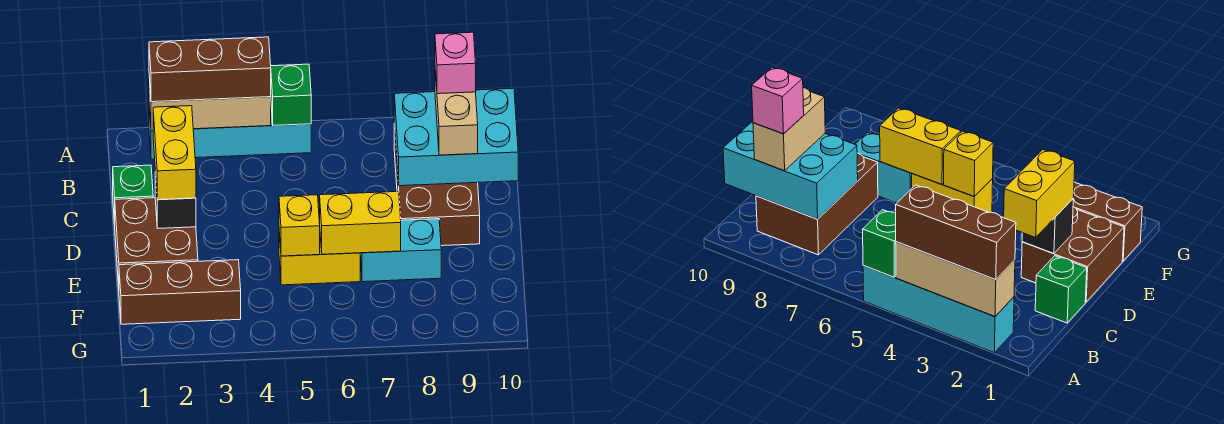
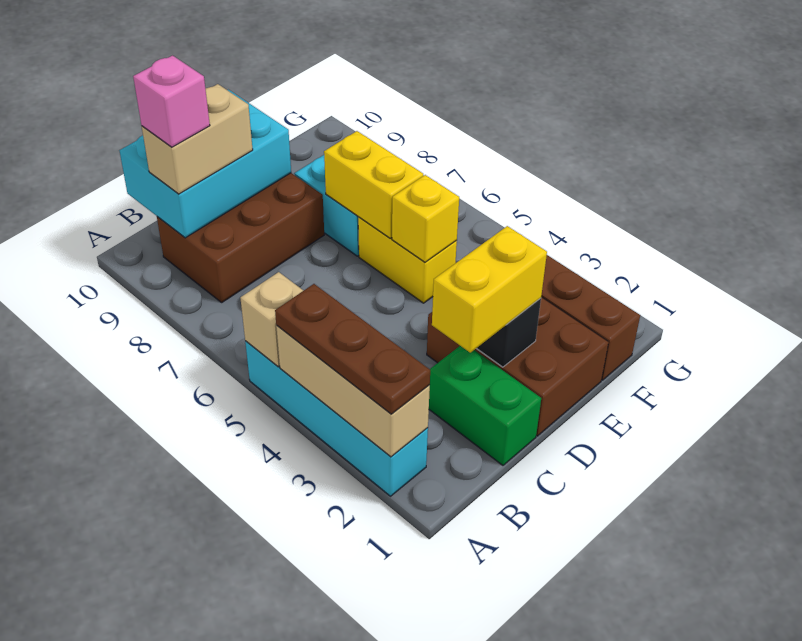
brown brick A2:A4 level 3 -> brown plate A2:A4 level 3
green brick A5 level 2 -> tan brick A5 level 2
cyan brick B8:C10 level 2 -> cyan brick B9:D10 level 2
green brick C1 level 1 -> green brick C1:C2 level 1
brown brick D1:E2 level 1 -> brown brick D1:E3 level 1

